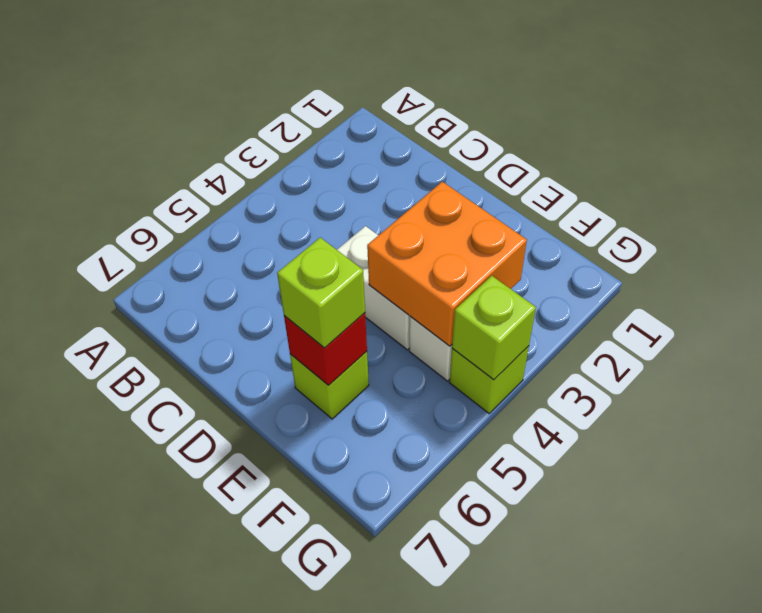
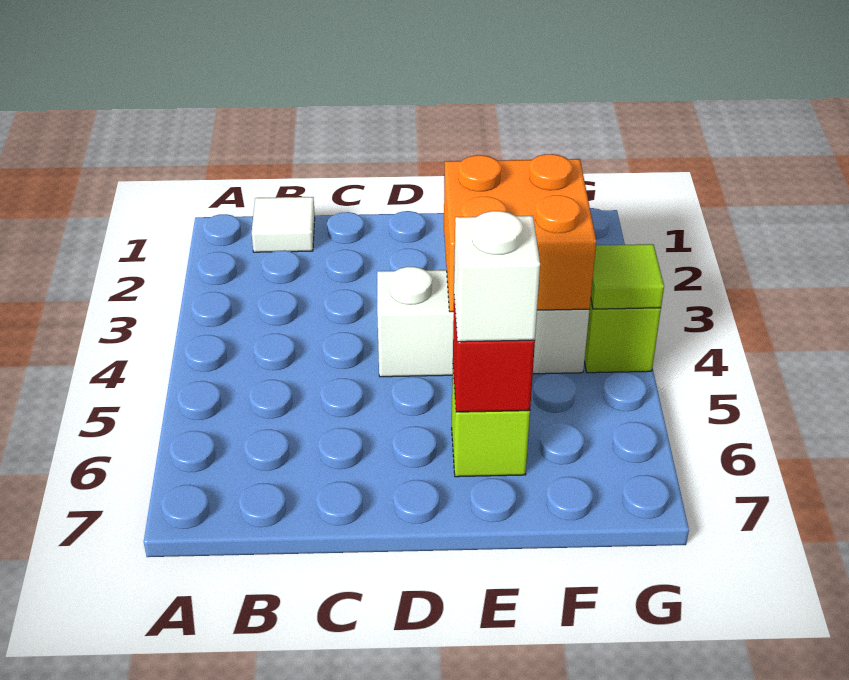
none -> white tile B1 level 1
lime brick E6 level 3 -> white brick E6 level 3
lime brick G4 level 2 -> lime tile G4 level 2

